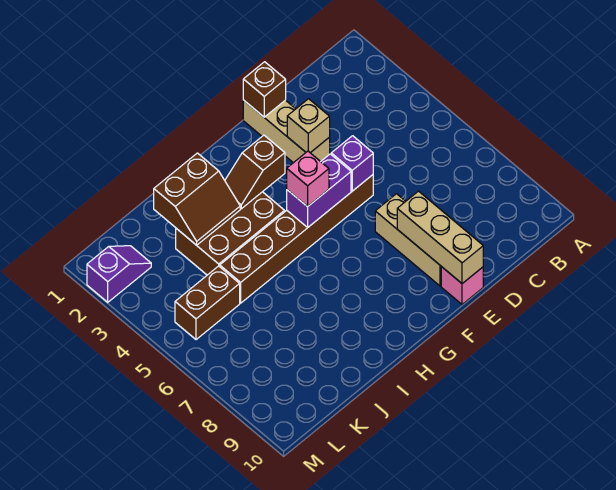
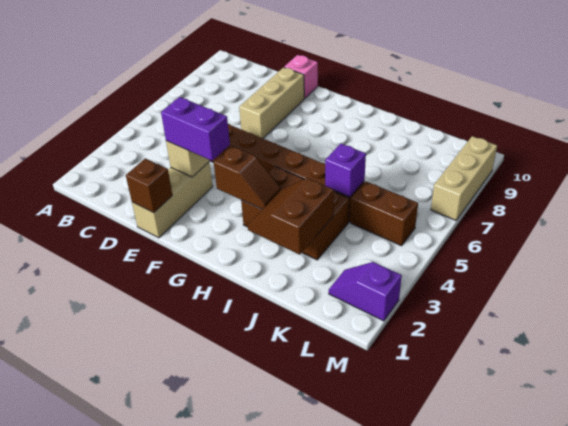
purple brick E5 level 2 -> purple brick J5 level 2
tan brick E8:E10 level 2 -> tan brick M7:M9 level 1
purple brick F5:G5 level 2 -> purple brick E3:F3 level 3
pink brick G5 level 3 -> none
brown slope I2:J3 level 2 top 2 -> brown slope I2:J3 level 2 top J

